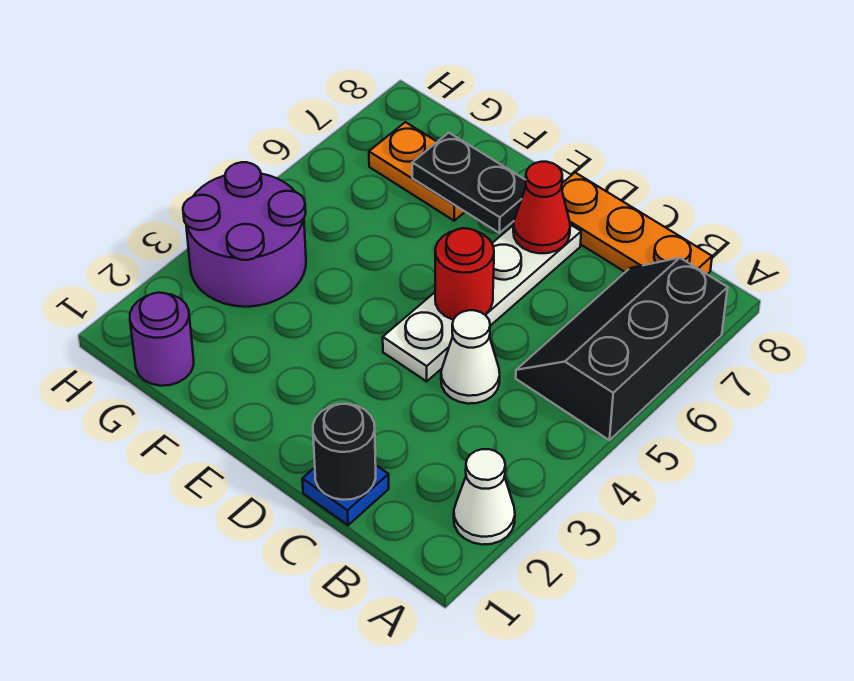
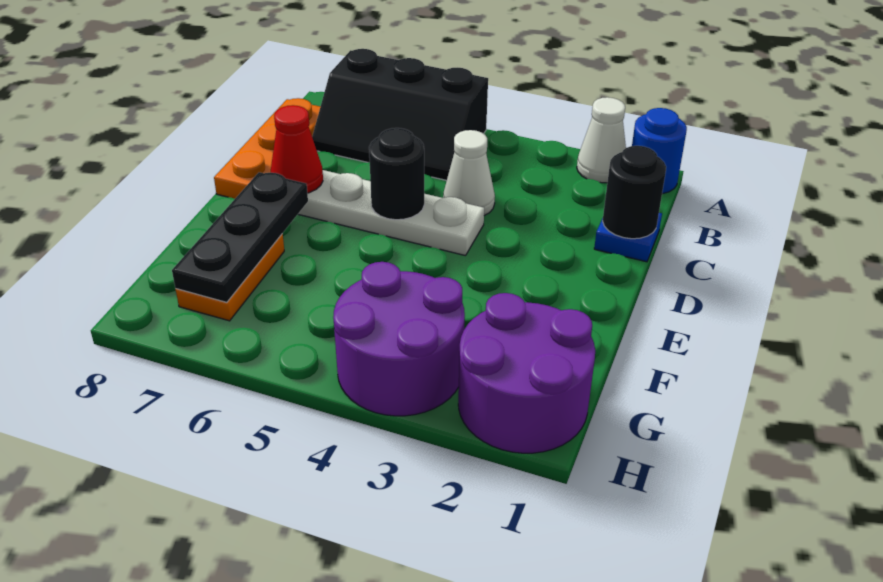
none -> blue round brick A1 level 1
red round brick D5 level 2 -> black round brick D5 level 2
black plate E7:F7 level 2 -> black plate E7:G7 level 2
purple round brick G1 level 1 -> purple round brick G1:H2 level 1

